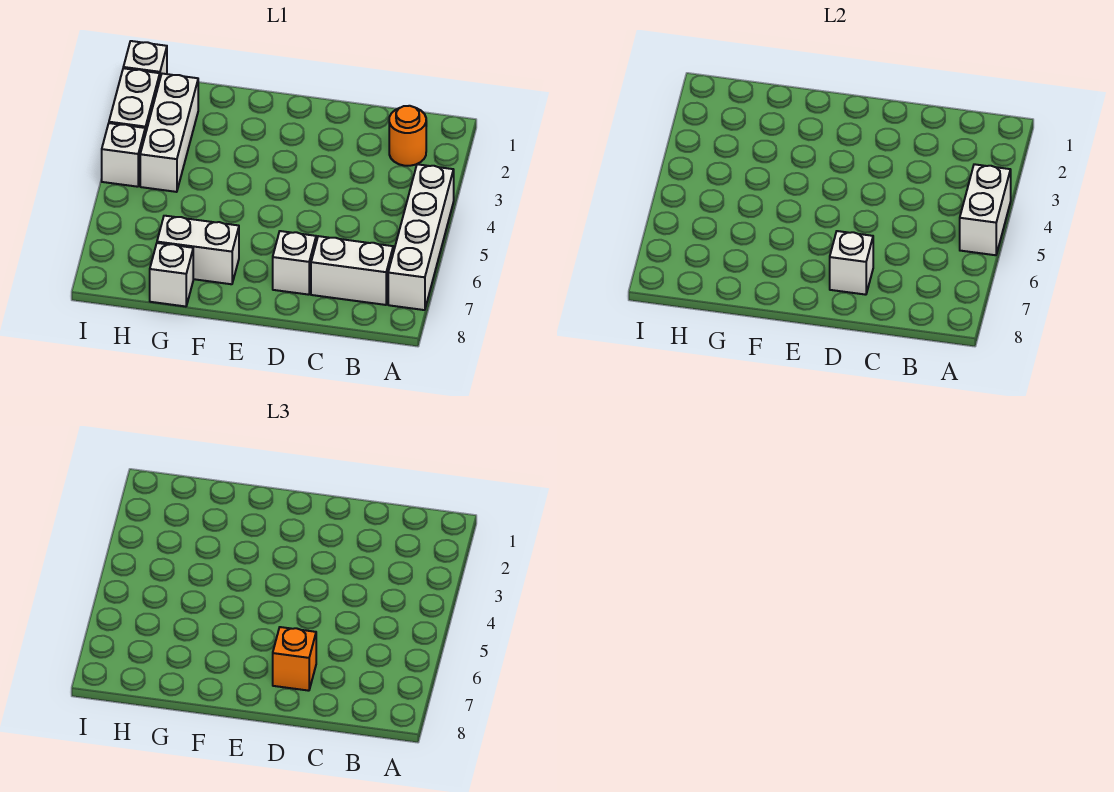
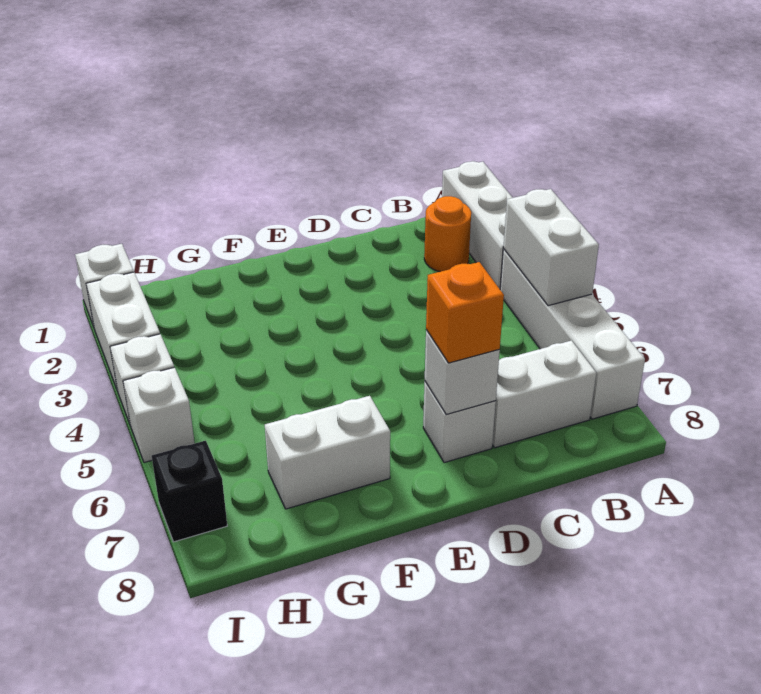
white brick G8 level 1 -> white brick I5 level 1
white brick H2:H4 level 1 -> white brick A1:A3 level 1
none -> black brick I7 level 1

